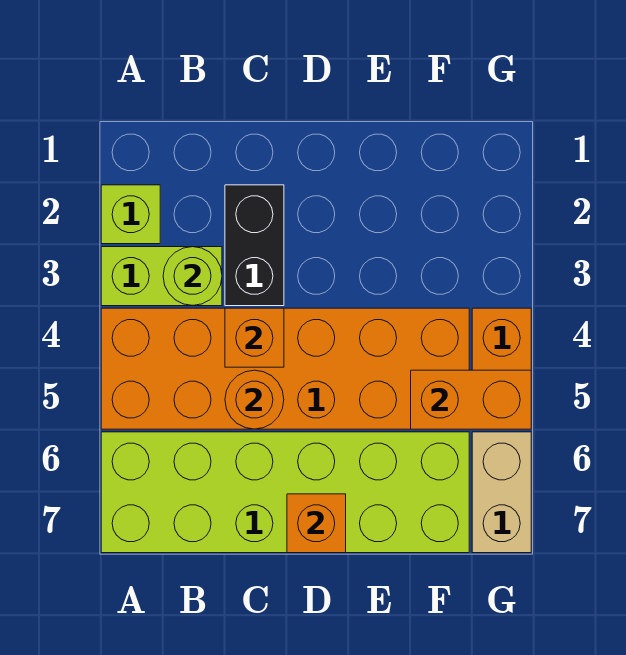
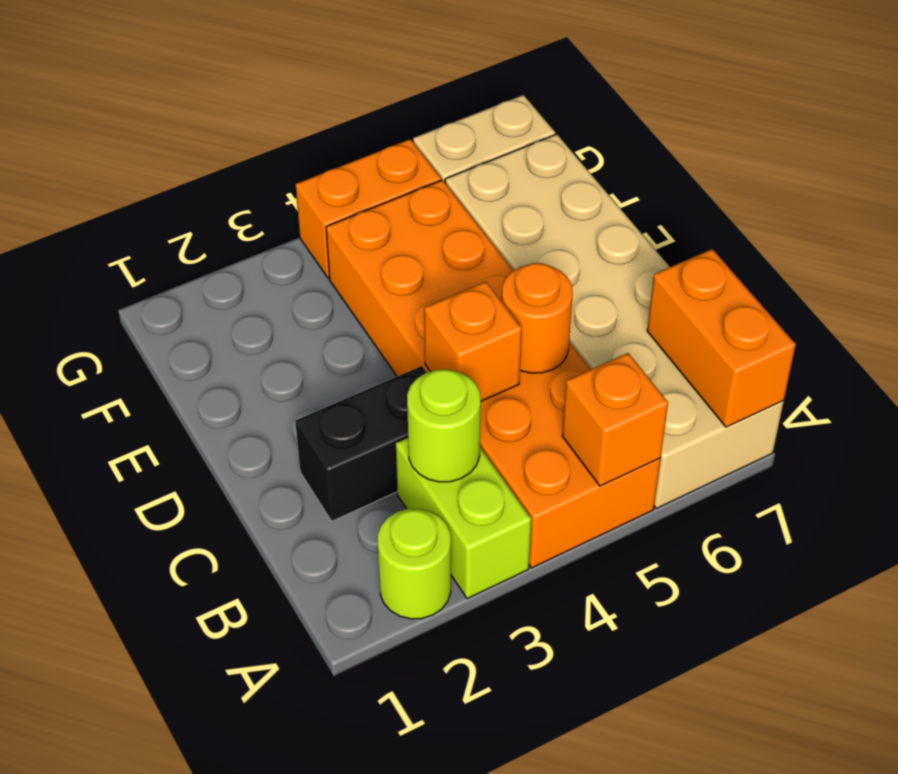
lime brick A2 level 1 -> lime round brick A2 level 1
lime brick A6:F7 level 1 -> tan brick A6:F7 level 1
orange brick D7 level 2 -> orange brick A5 level 2
orange brick F5:G5 level 2 -> orange brick A7:B7 level 2

